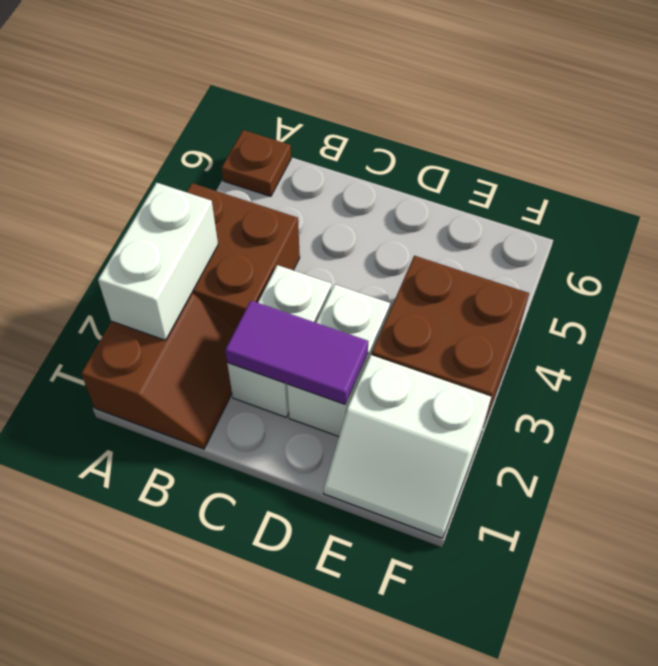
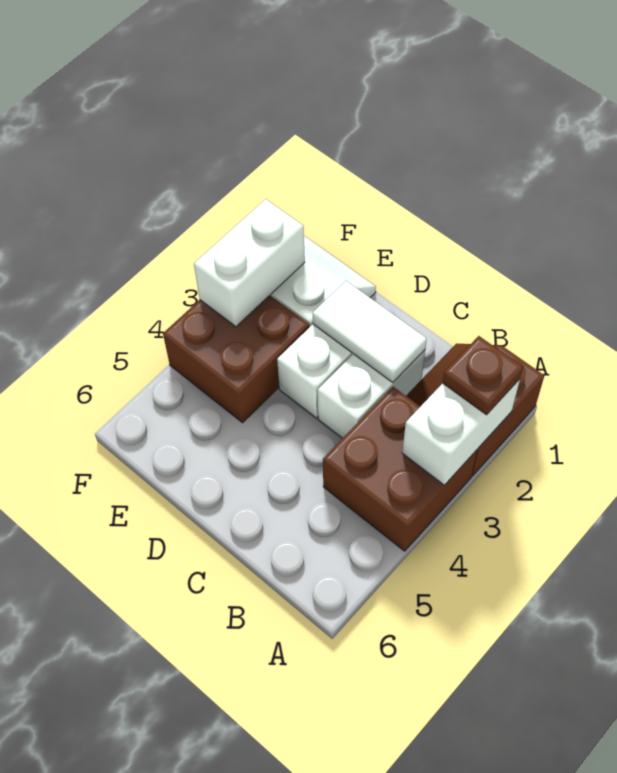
brown plate A6 level 1 -> brown plate A2 level 3
purple tile C2:D2 level 2 -> white tile C2:D2 level 2
none -> white brick F2:F3 level 2

